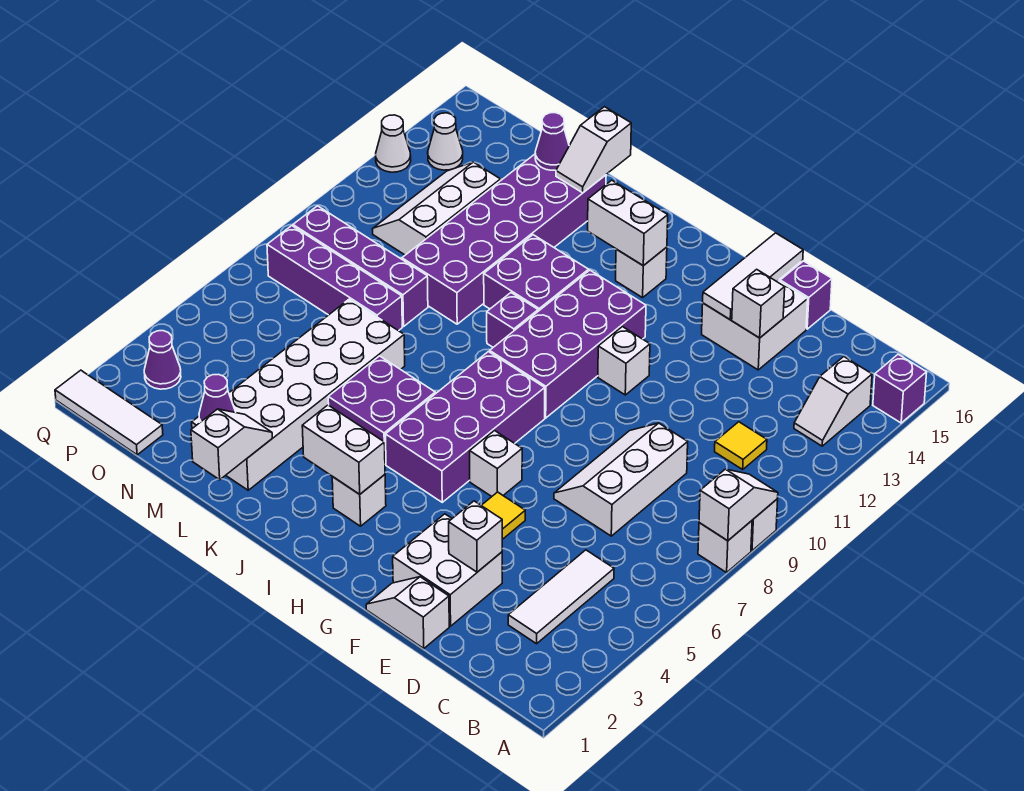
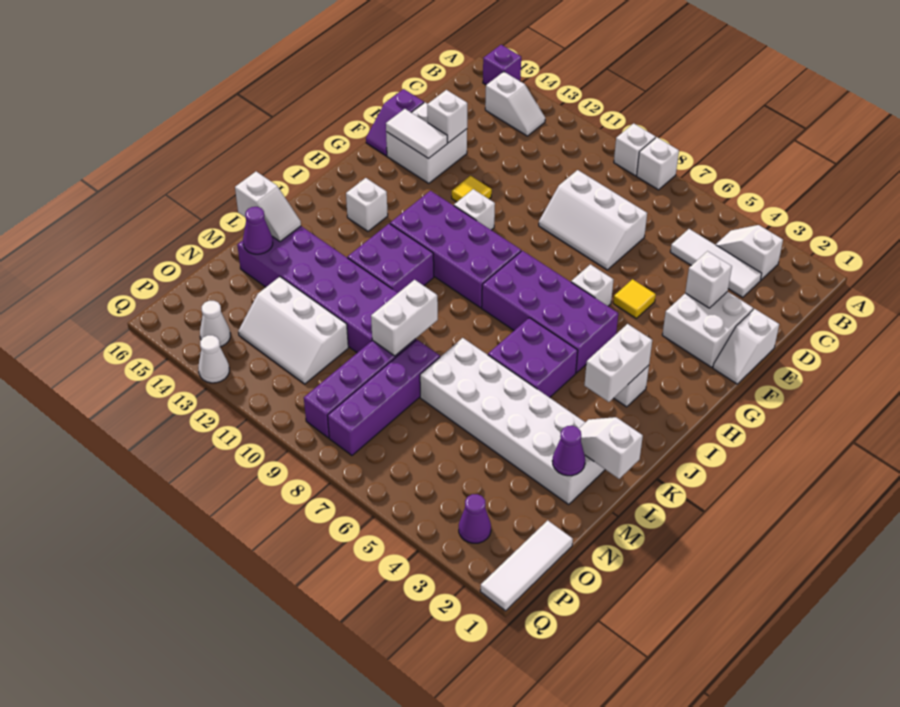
white slope A8:A9 level 2 top 8 -> white slope B3:B4 level 1 top 3
yellow tile C11 level 1 -> yellow tile F12 level 1
white tile F14:F16 level 2 -> white tile F14:F15 level 2
white brick I14:J14 level 2 -> white brick L9:M9 level 2
purple brick J10 level 1 -> none

